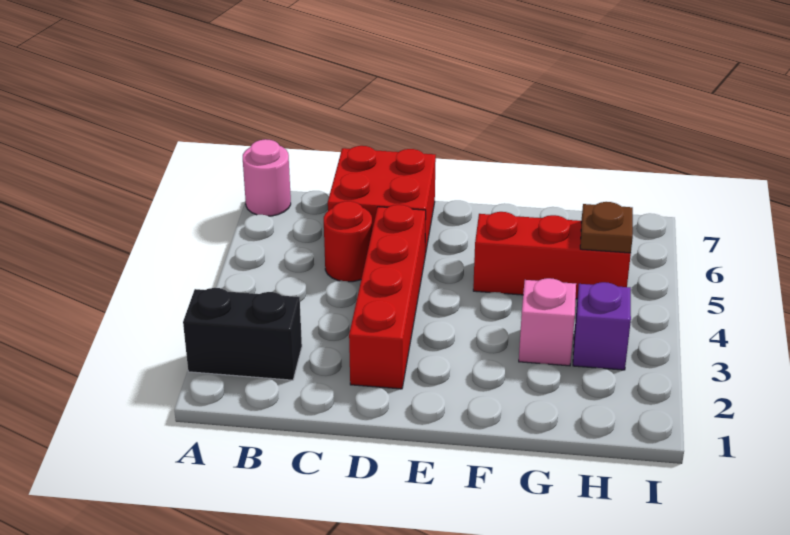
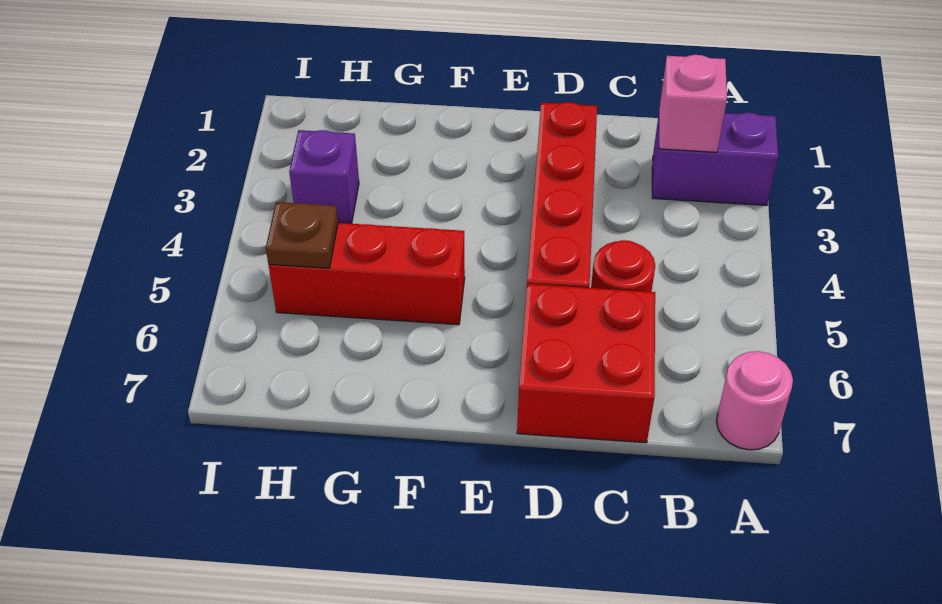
black brick A2:B2 level 1 -> purple brick A2:B2 level 1
pink brick G3 level 1 -> pink brick B2 level 2

